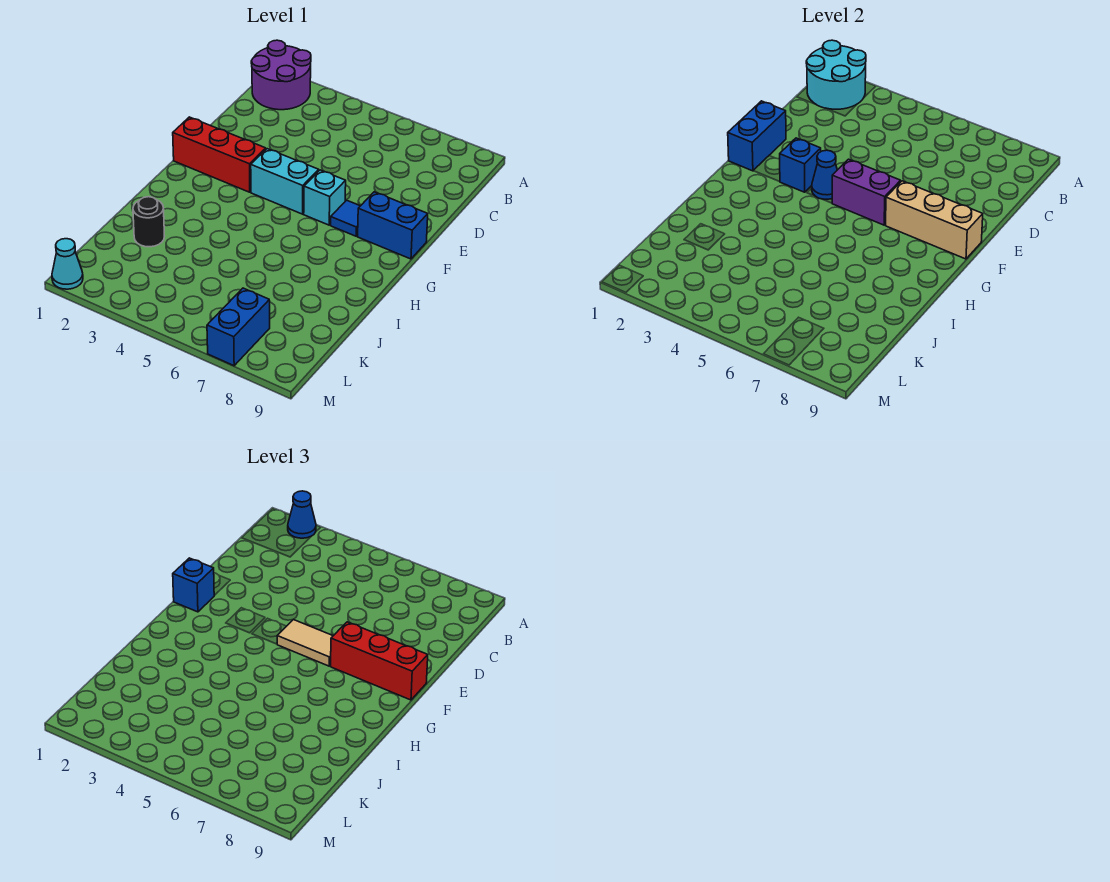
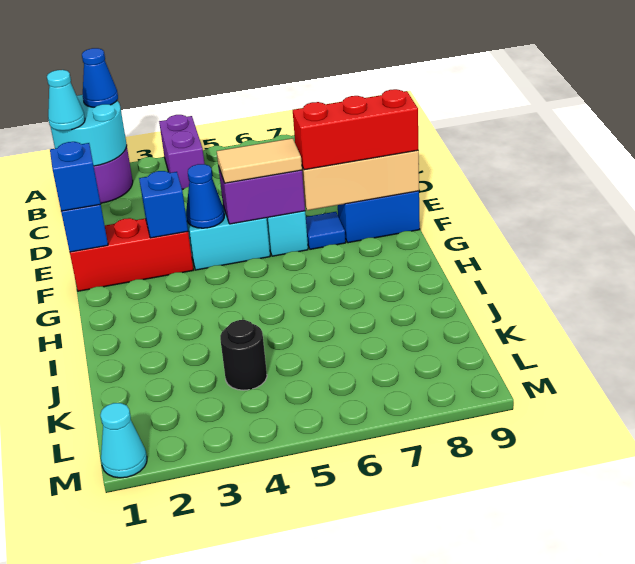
none -> purple brick A4:B4 level 1
none -> cyan cone B1 level 3
black round brick J2 level 1 -> black round brick K4 level 1
blue brick L7:M7 level 1 -> none

